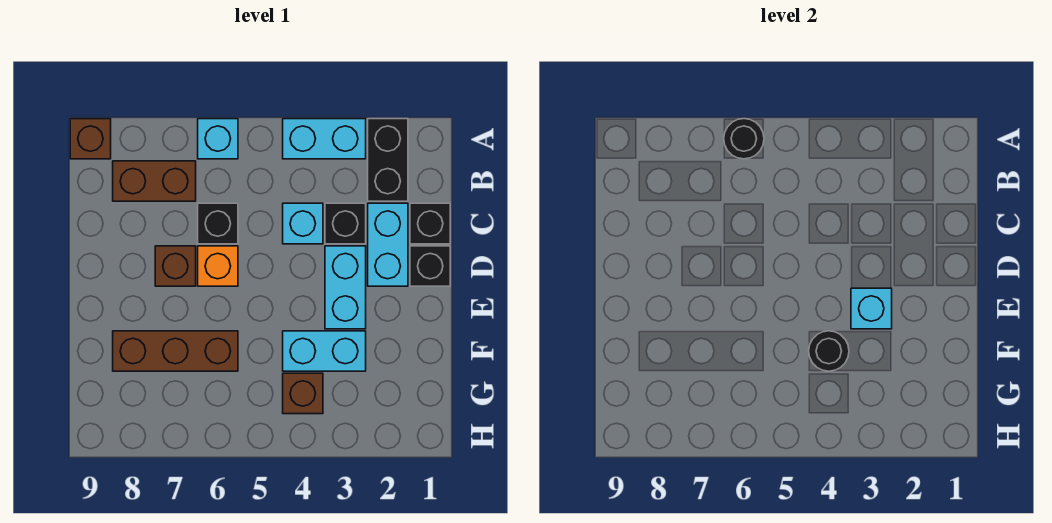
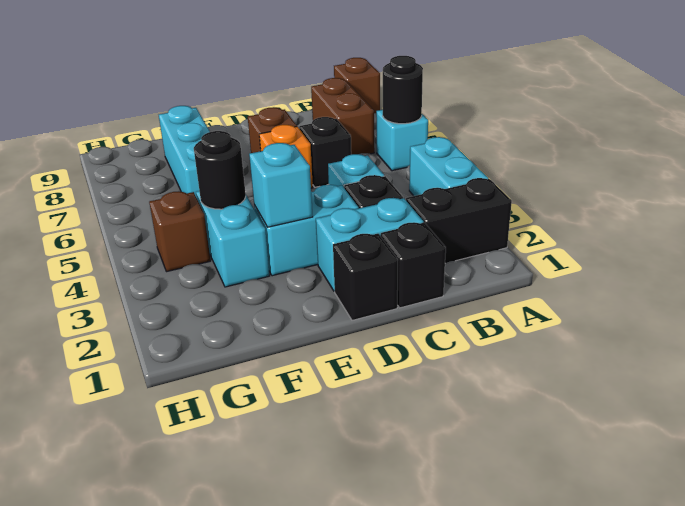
brown brick F6:F8 level 1 -> cyan brick F6:F8 level 1

